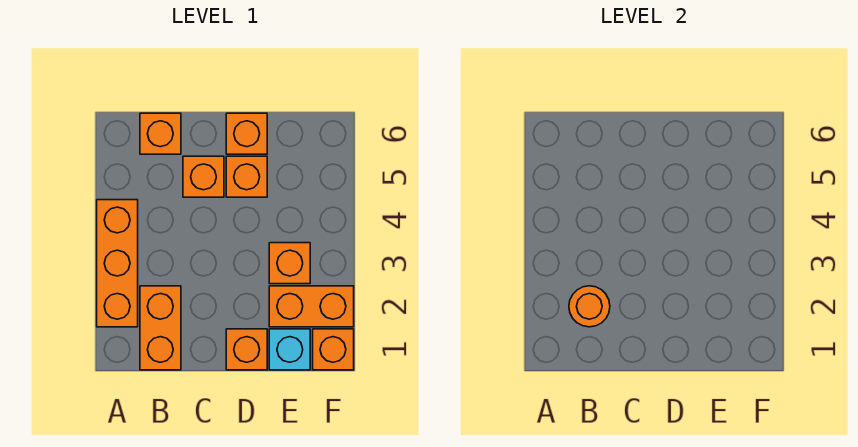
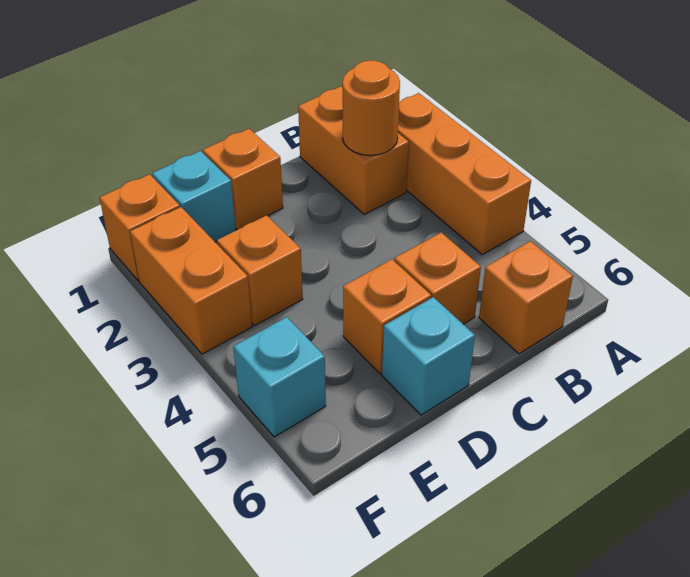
orange brick D6 level 1 -> cyan brick D6 level 1
orange brick E2:F2 level 1 -> orange brick F2:F3 level 1
none -> cyan brick F5 level 1

